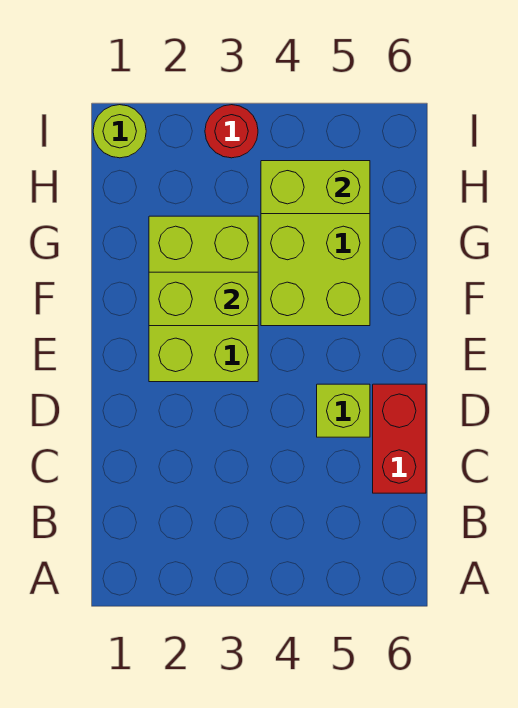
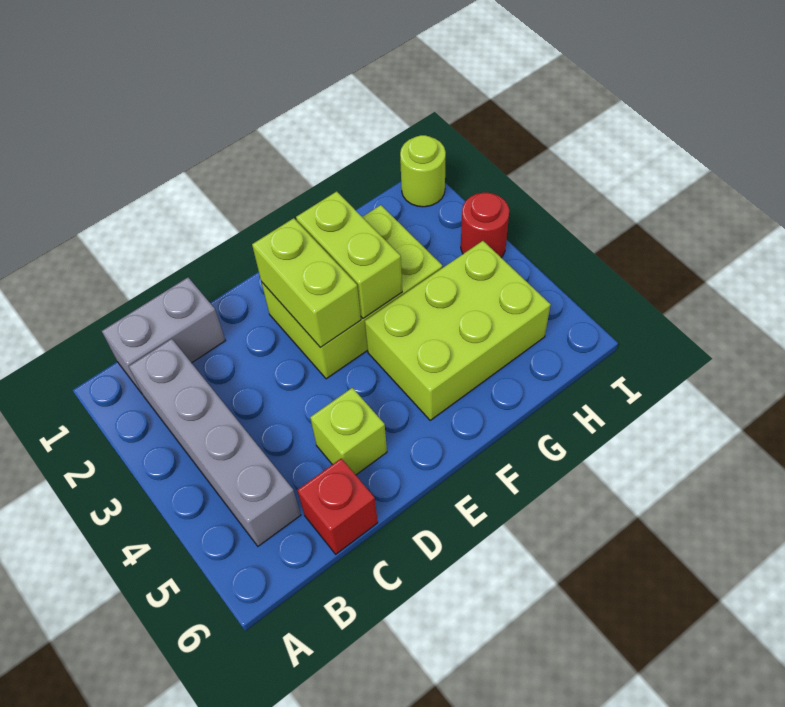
none -> grey brick B1:C1 level 1
none -> grey brick B2:B5 level 1
red brick C6:D6 level 1 -> red brick C6 level 1
lime brick H4:H5 level 2 -> lime brick E2:E3 level 2

